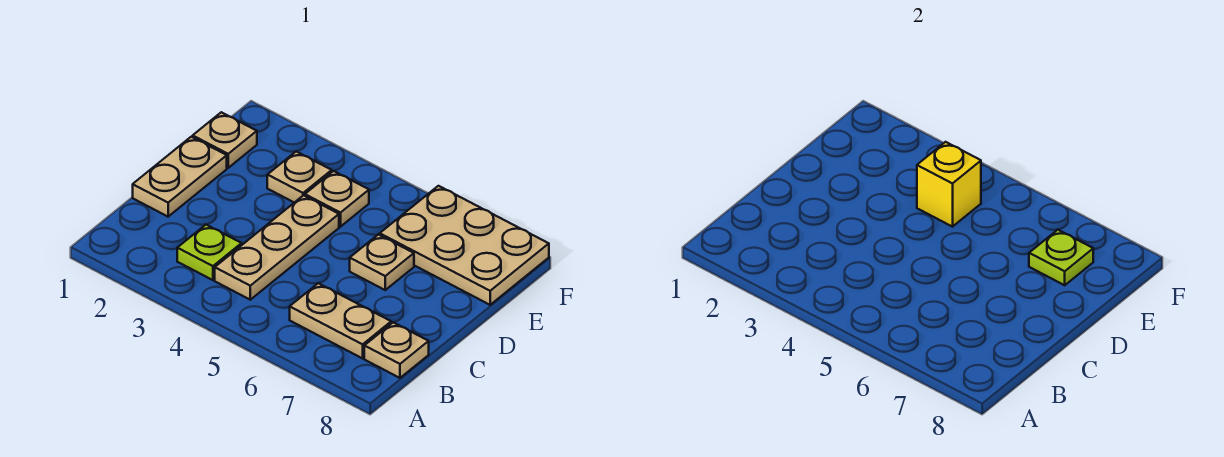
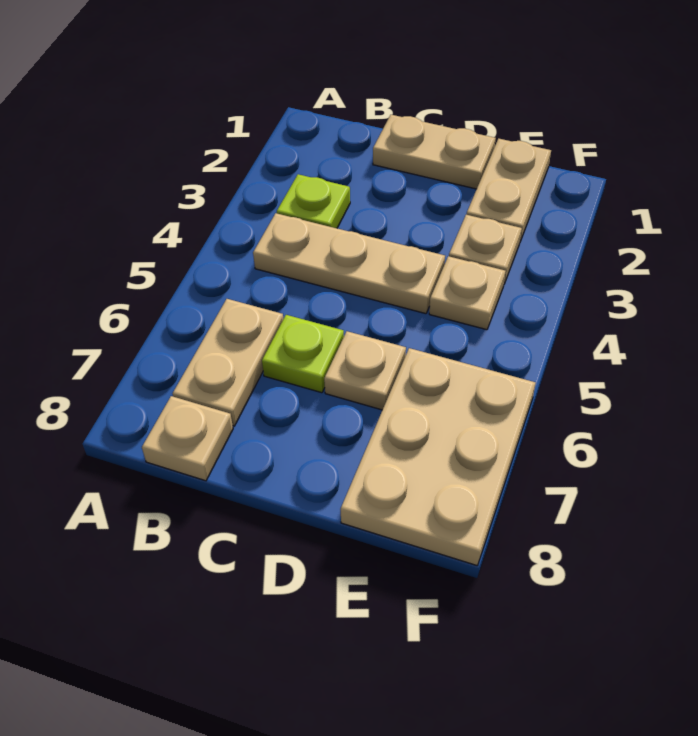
tan plate E1 level 1 -> tan plate E1:E2 level 1
yellow brick E4 level 2 -> none
lime plate E7 level 2 -> lime plate C6 level 1

